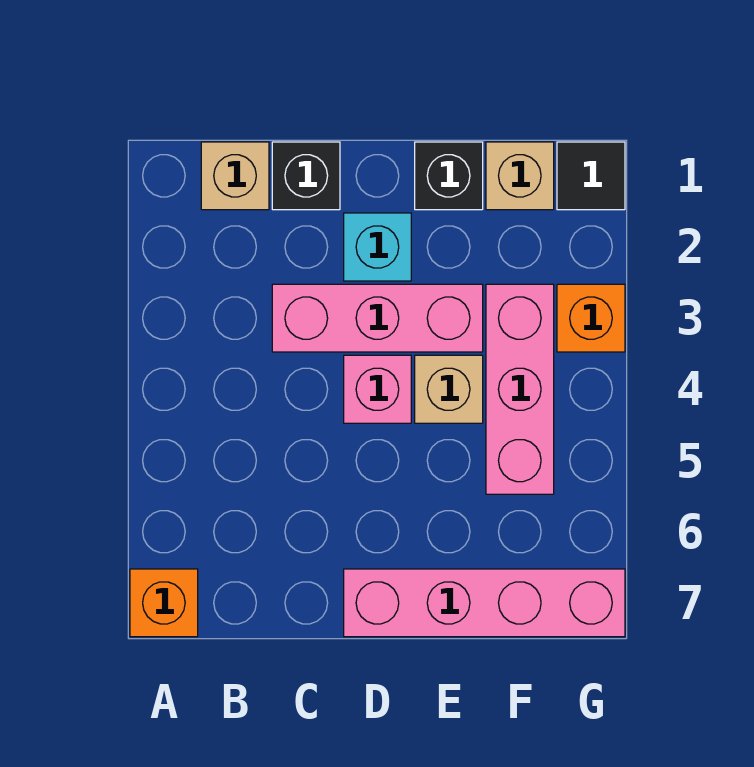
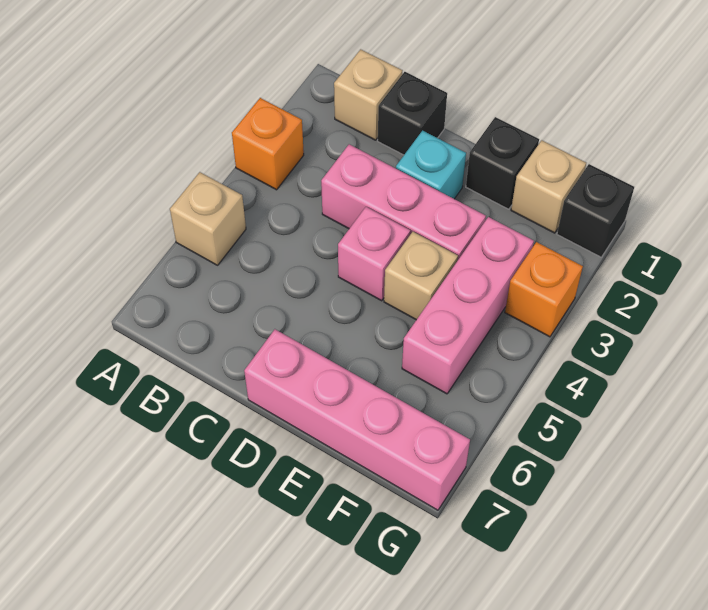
none -> tan brick A5 level 1
orange brick A7 level 1 -> orange brick A3 level 1
black tile G1 level 1 -> black brick G1 level 1

